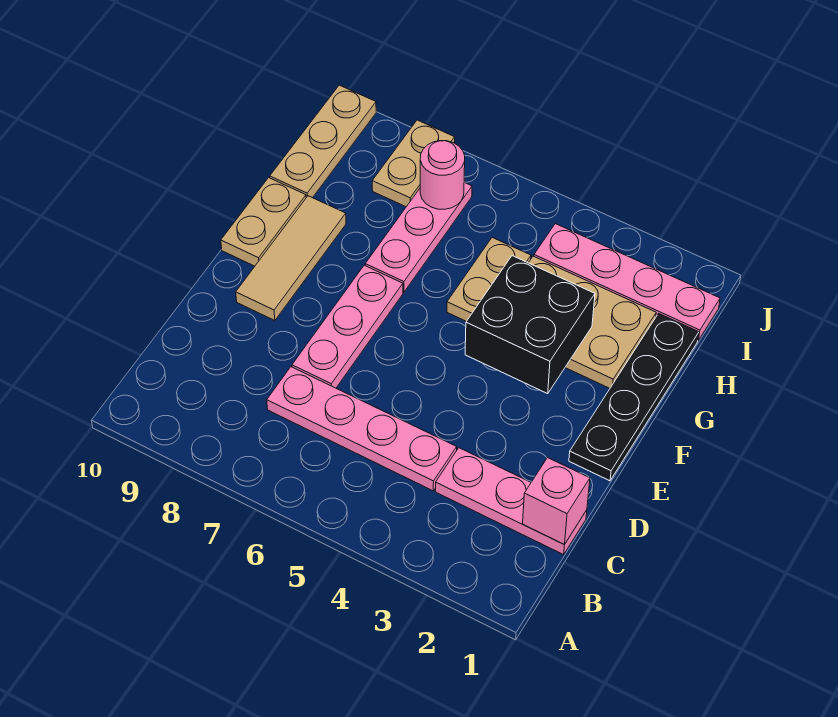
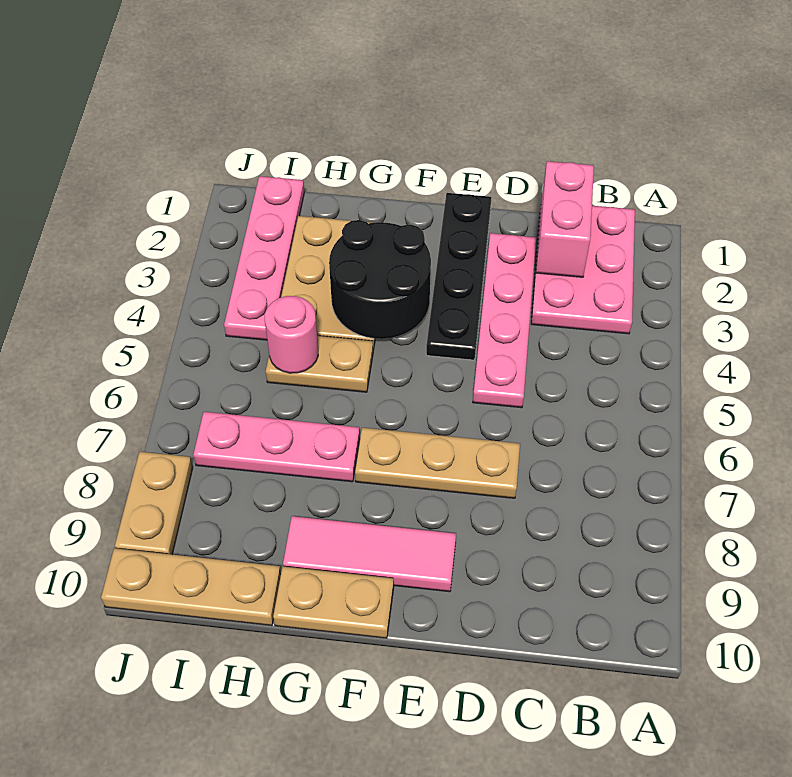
pink plate C1:C3 level 1 -> pink plate B1:C3 level 1
pink brick C1 level 2 -> pink brick C1:C2 level 2
pink plate C4:C7 level 1 -> pink plate D2:D5 level 1
pink plate D7:F7 level 1 -> tan plate D7:F7 level 1
black plate E1:H1 level 1 -> black plate E1:E4 level 1
tan tile E9:G9 level 1 -> pink tile E9:G9 level 1
black brick F3:G4 level 2 -> black round brick F3:G4 level 2
pink round brick I7 level 2 -> pink round brick H5 level 2
tan plate I8:J8 level 1 -> tan plate J8:J9 level 1

